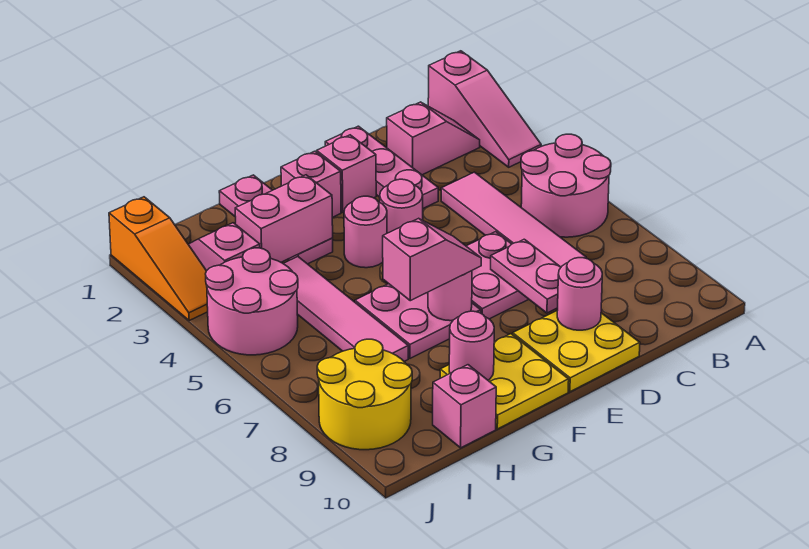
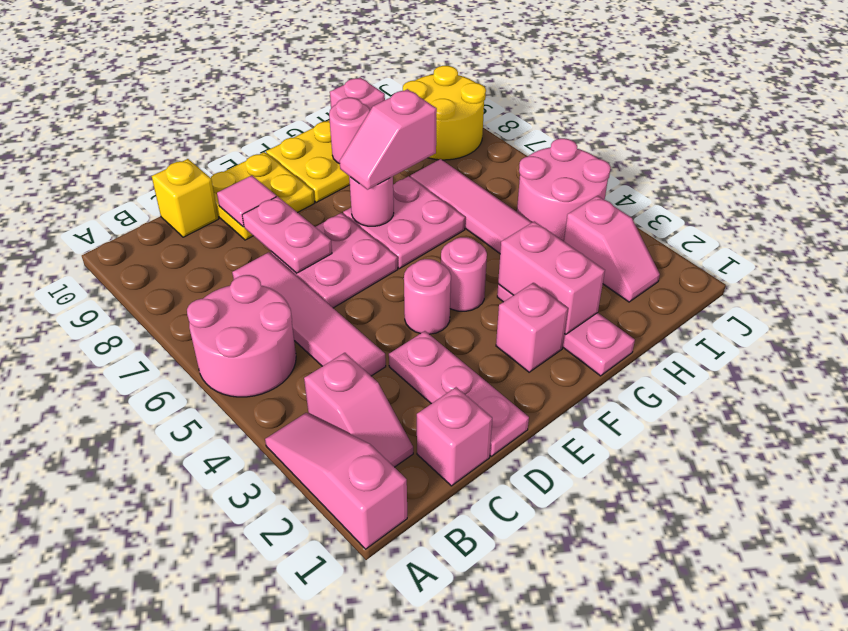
pink slope B2:C2 level 1 top C -> pink slope B2:B3 level 1 top 3
none -> yellow brick C10 level 1
pink round brick D9 level 2 -> pink tile D9 level 2
pink brick E2 level 1 -> pink brick C1 level 1
pink brick G3:H3 level 2 -> pink brick G2:G3 level 2
orange slope J1:J3 level 1 top 1 -> none

